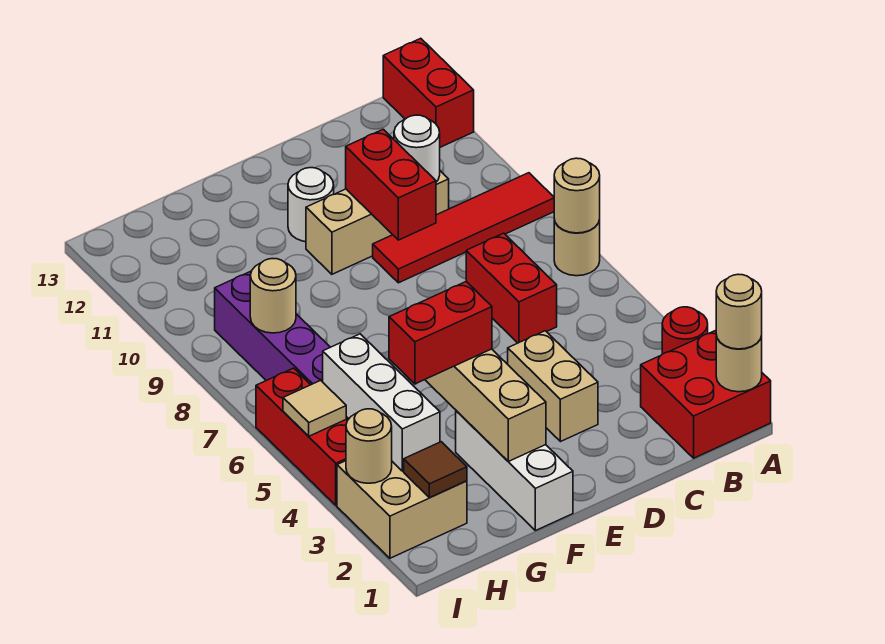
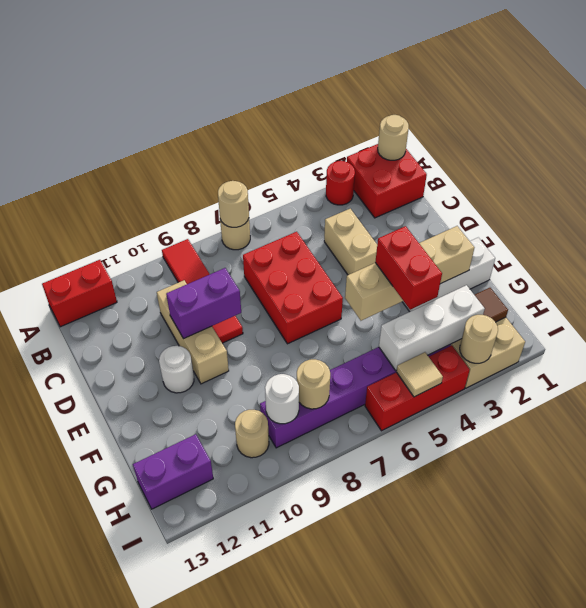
tan round brick A1 level 3 -> tan round brick H10 level 1
red brick C6:C7 level 1 -> red brick C6:E7 level 1
white round brick C10 level 2 -> white round brick H9 level 2
tan brick D3:D4 level 1 -> tan brick C4:D4 level 1
red brick D9:D10 level 2 -> purple brick D9:D10 level 2
none -> purple brick H12:H13 level 1

